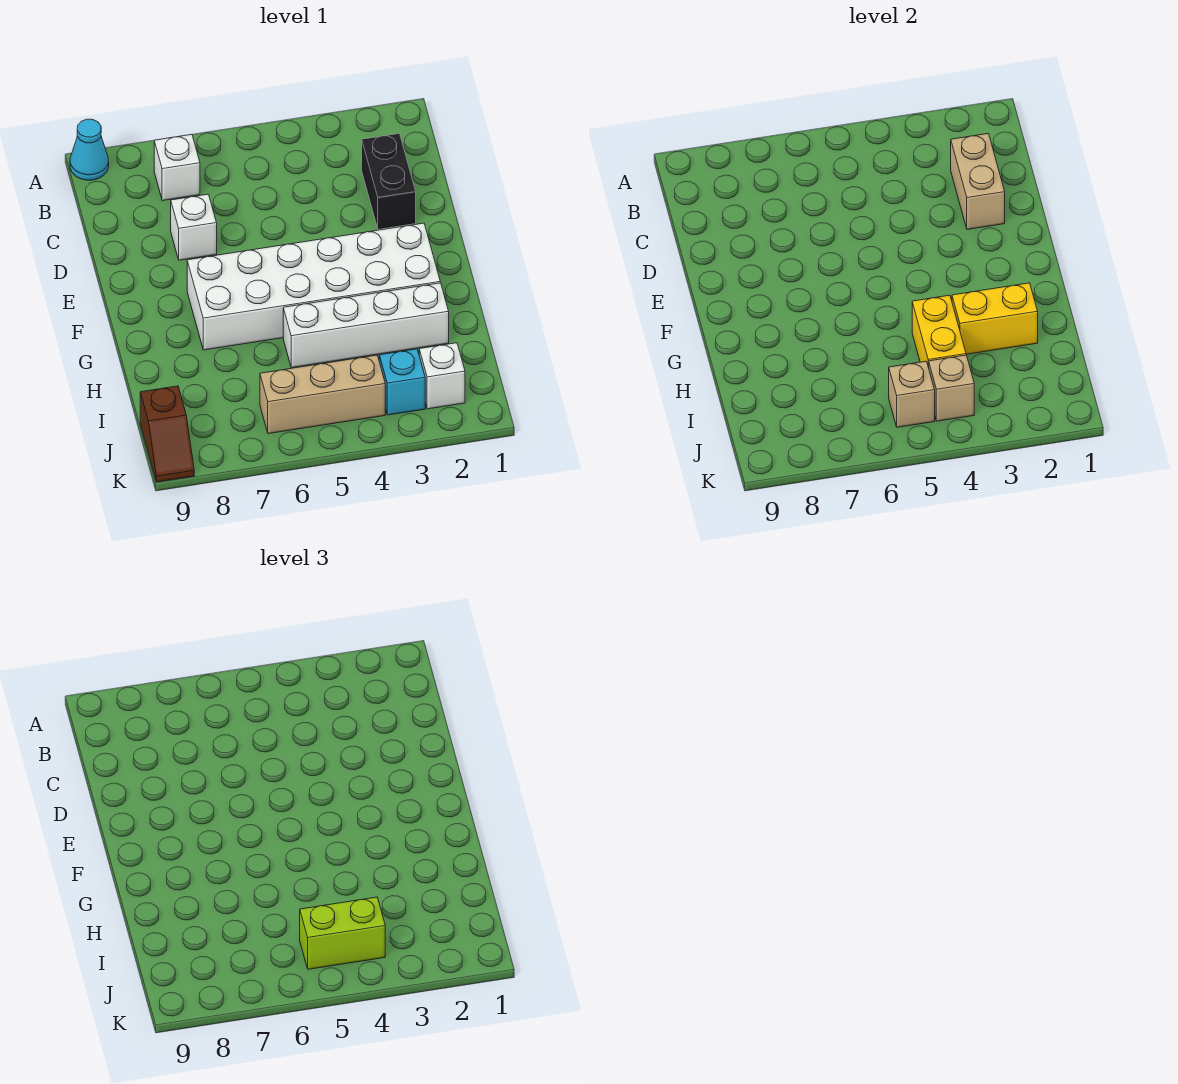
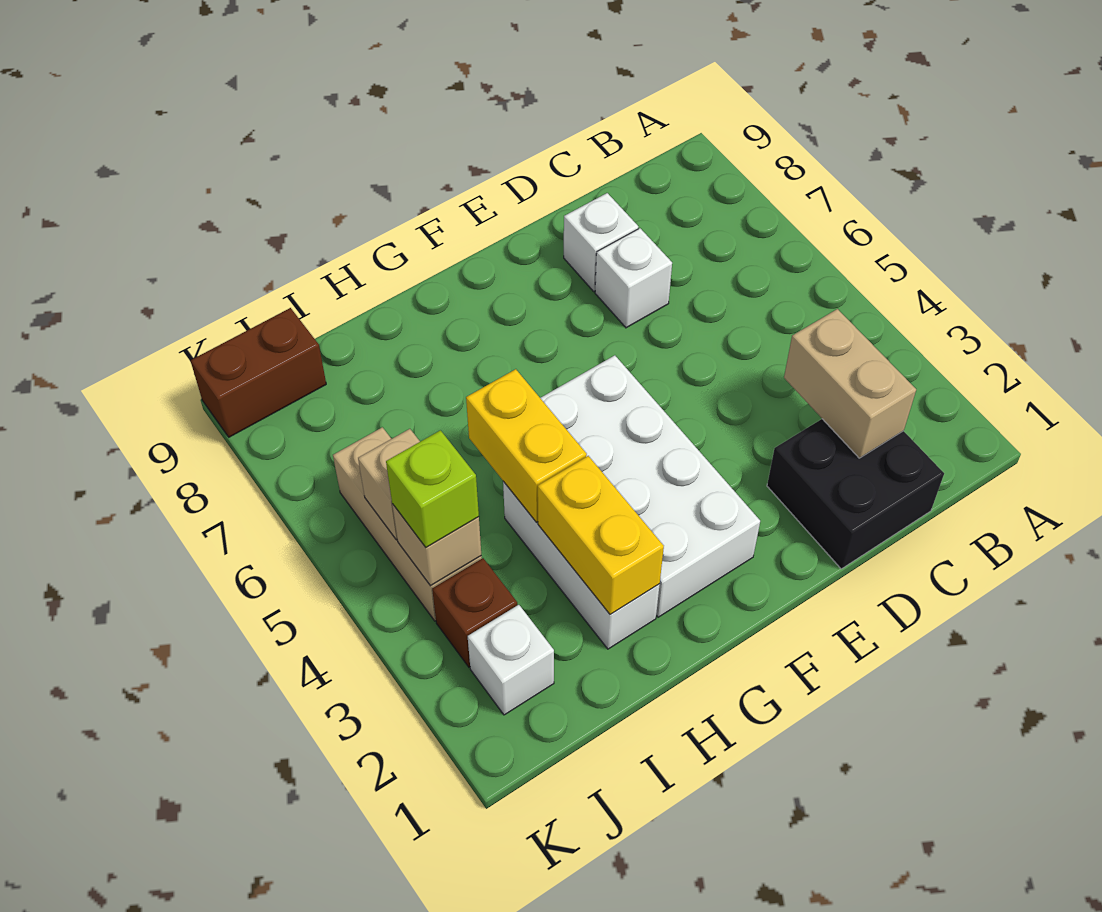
cyan cone A9 level 1 -> none
white brick B7 level 1 -> white brick D8 level 1
black brick C2:D2 level 1 -> black brick C1:D2 level 1
tan brick C2:D2 level 2 -> tan brick C2:C3 level 2
white brick F2:G7 level 1 -> white brick F2:G5 level 1
white brick H2:H5 level 1 -> white brick H2:H4 level 1
yellow brick H4:I4 level 2 -> yellow brick H4:H5 level 2
cyan brick J3 level 1 -> brown brick J3 level 1
lime brick J4:J5 level 3 -> lime brick J4 level 3
brown slope J9:K9 level 1 top J -> brown brick J9:K9 level 1

